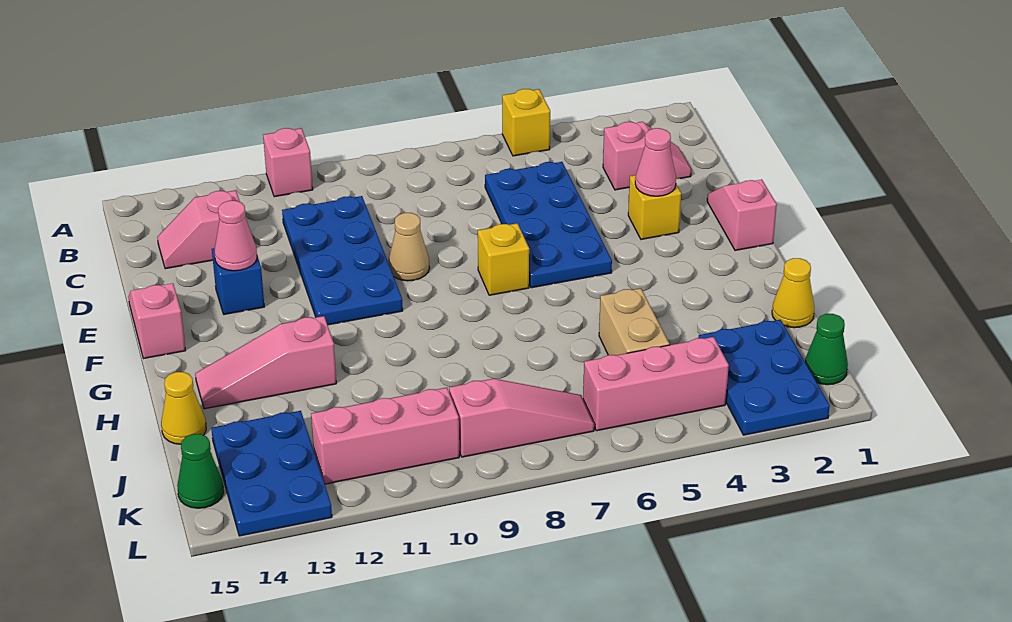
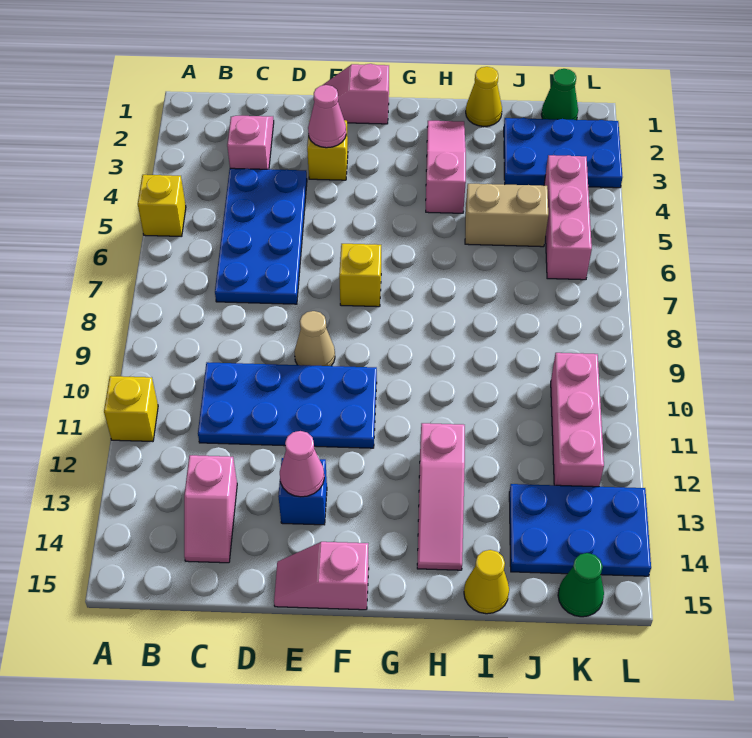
pink brick A11 level 1 -> yellow brick A11 level 1
blue plate C5:F6 level 1 -> blue plate C4:D7 level 1
pink slope K7:K9 level 1 top 9 -> pink slope H2:H4 level 1 top 4

